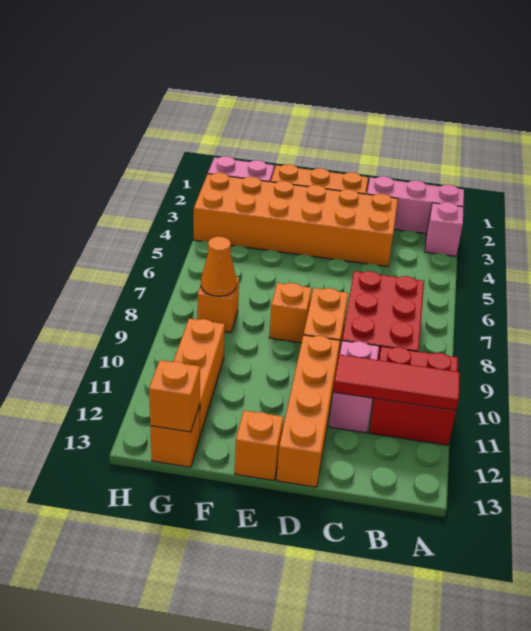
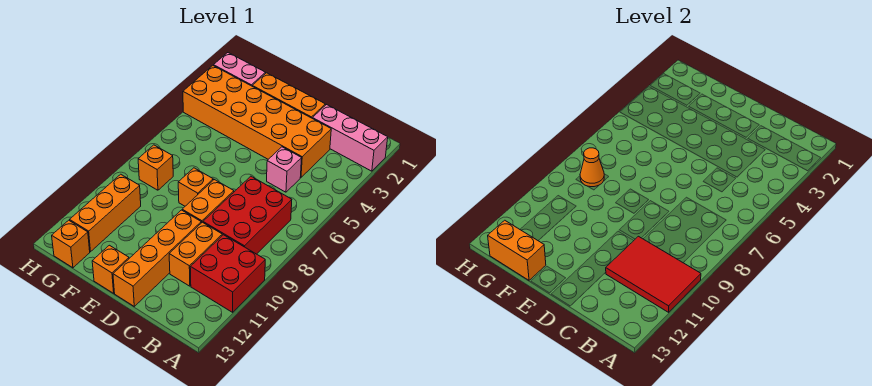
pink brick A3 level 1 -> pink brick C5 level 1
red tile A11:C11 level 2 -> red tile A10:C11 level 2
pink brick C10:C11 level 1 -> orange brick C10:C11 level 1
orange brick G13 level 2 -> orange brick F13:G13 level 2

